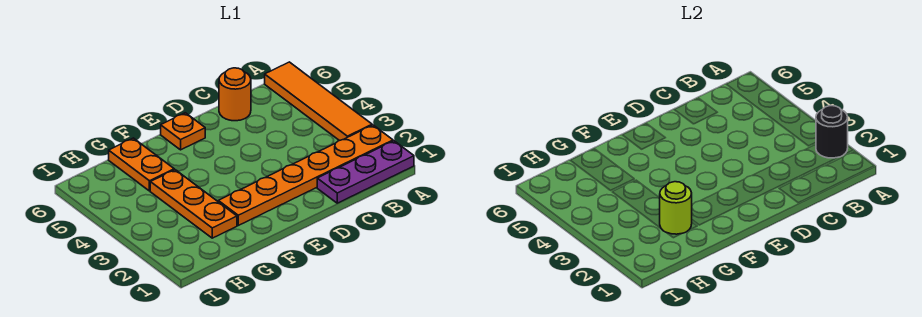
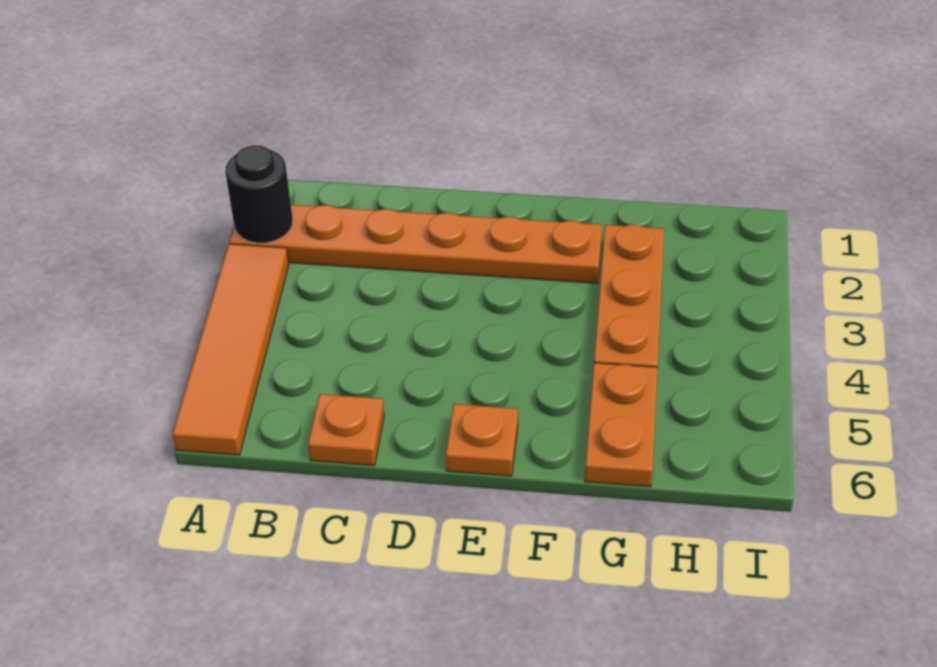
purple plate A1:C1 level 1 -> none
orange round brick C6 level 1 -> orange plate C6 level 1
lime round brick G2 level 2 -> none

